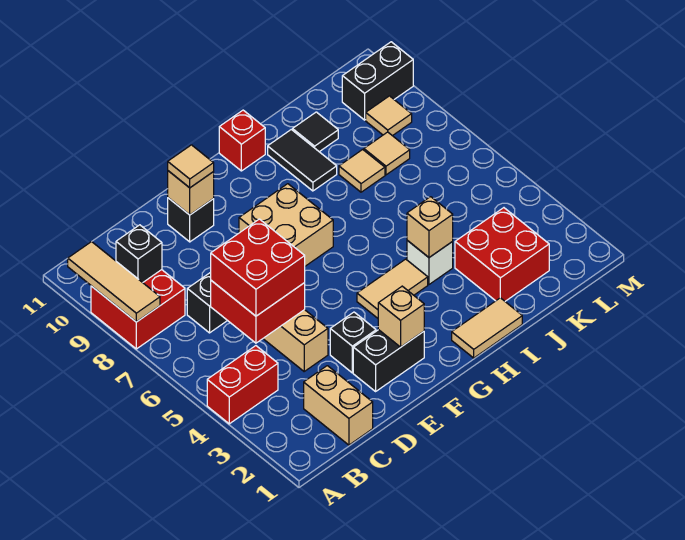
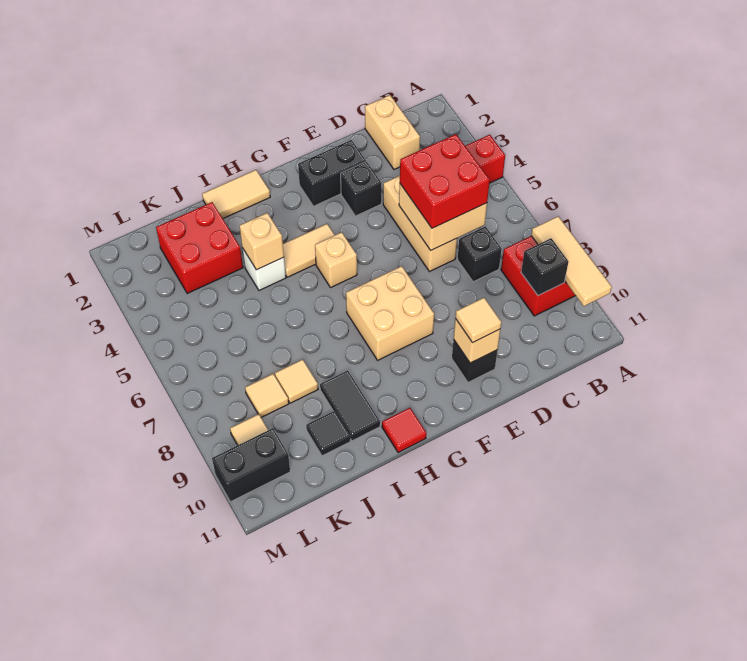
red brick C5:D6 level 2 -> tan brick C5:D6 level 2
tan brick F2 level 2 -> tan brick G5 level 1
red brick H11 level 1 -> red tile H11 level 1

